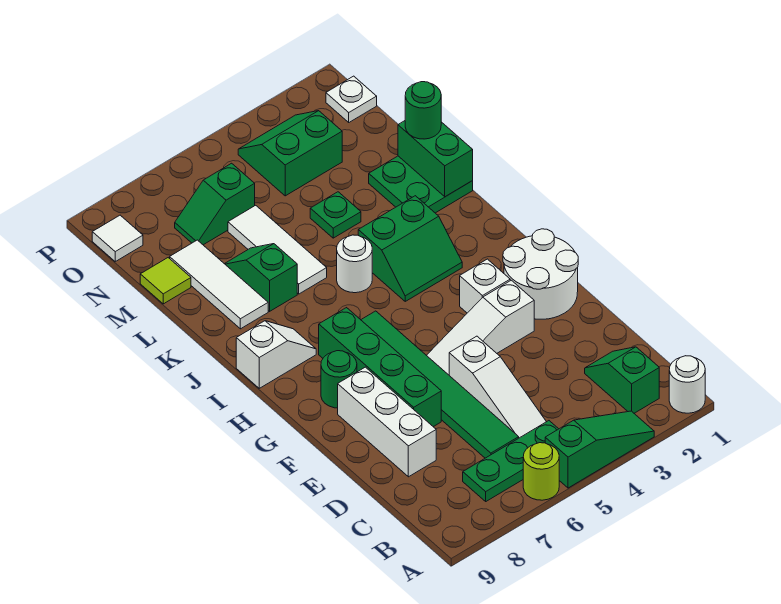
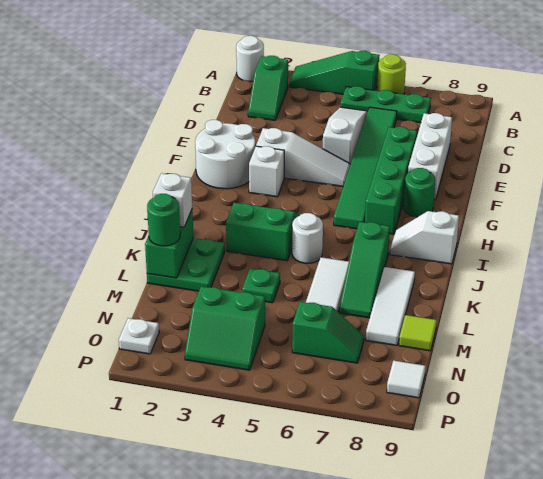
none -> white brick K1 level 3
green slope K7:L7 level 1 top K -> green slope J7:L7 level 1 top J

